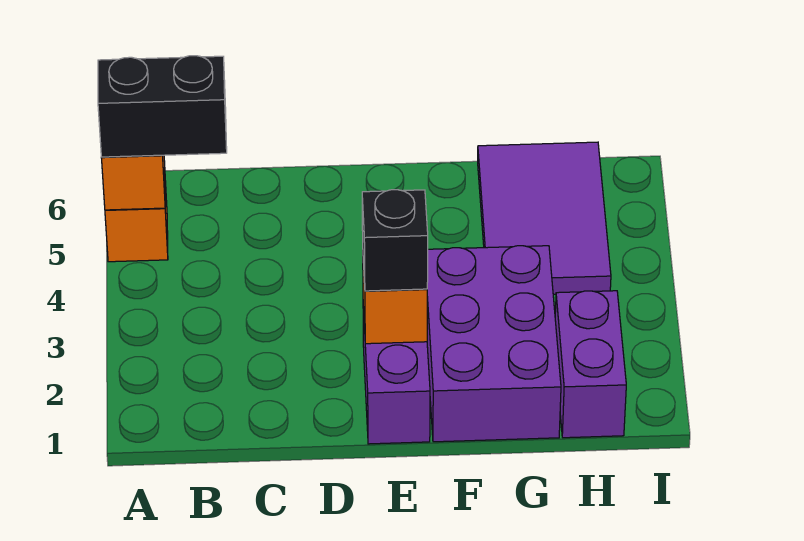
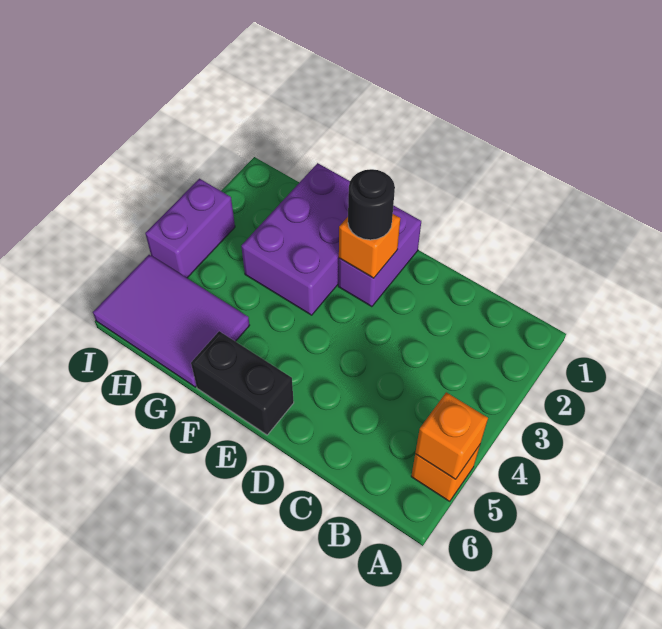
black brick A5:B5 level 3 -> black brick E6:F6 level 1
black brick E2 level 3 -> black round brick E2 level 3
purple tile G4:H6 level 1 -> purple tile G5:I6 level 1
purple brick H1:H2 level 1 -> purple brick I3:I4 level 1

